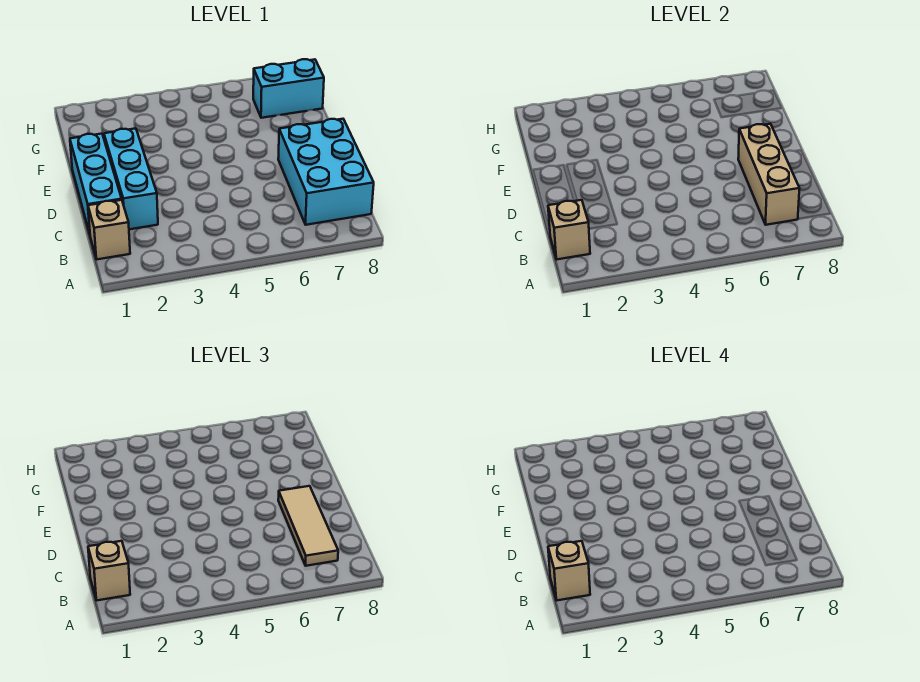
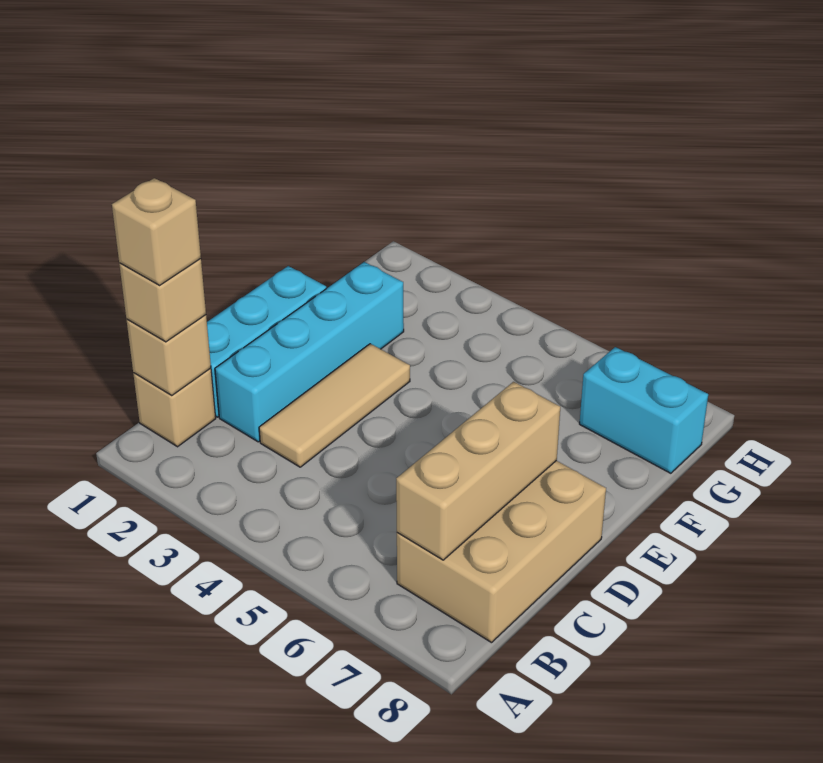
cyan brick B7:D8 level 1 -> tan brick B7:D8 level 1
tan tile B7:D7 level 3 -> tan tile C3:E3 level 1
cyan brick C2:E2 level 1 -> cyan brick C2:F2 level 1

